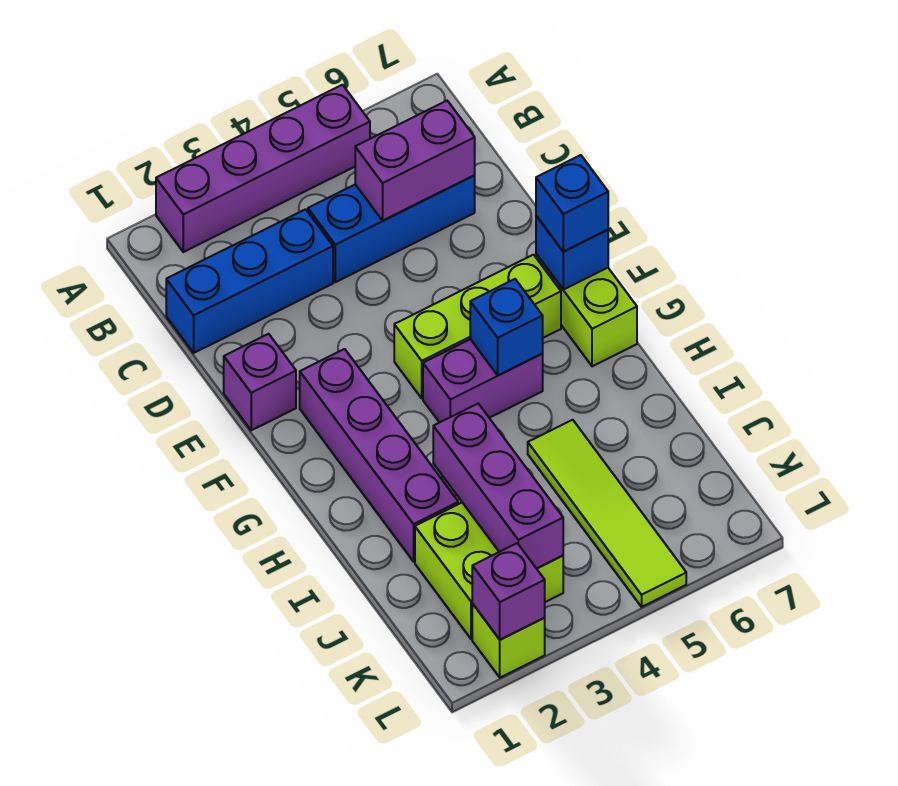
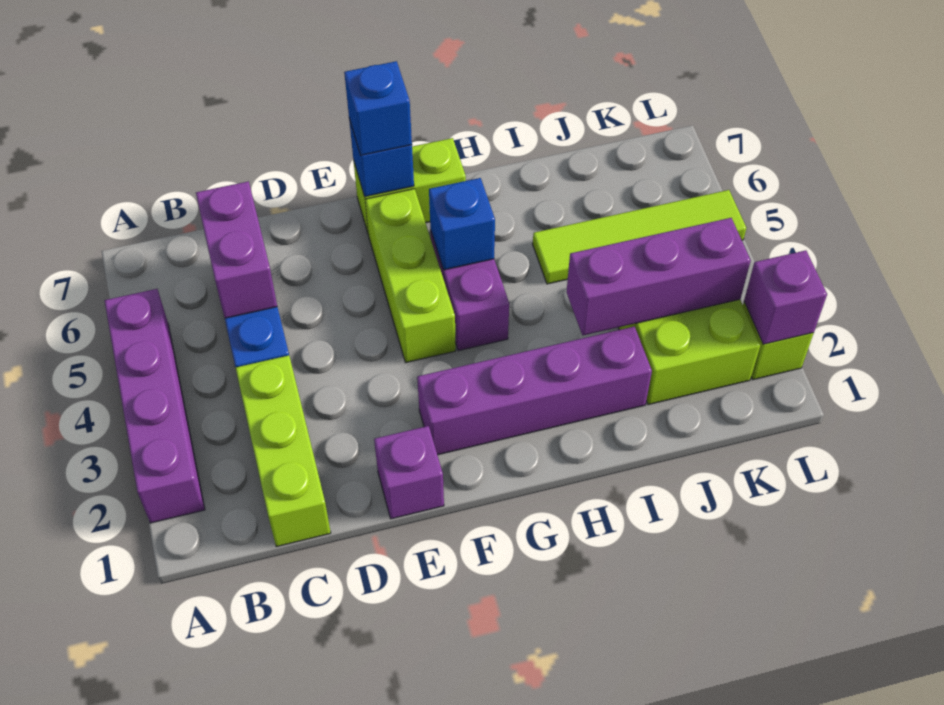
blue brick C1:C3 level 1 -> lime brick C1:C3 level 1

